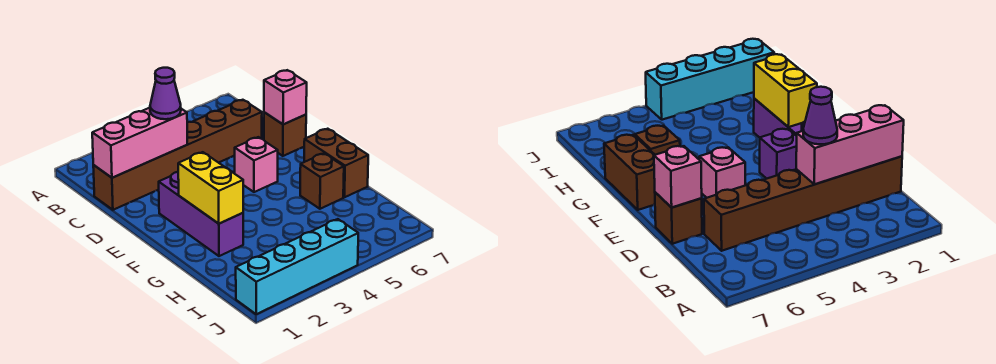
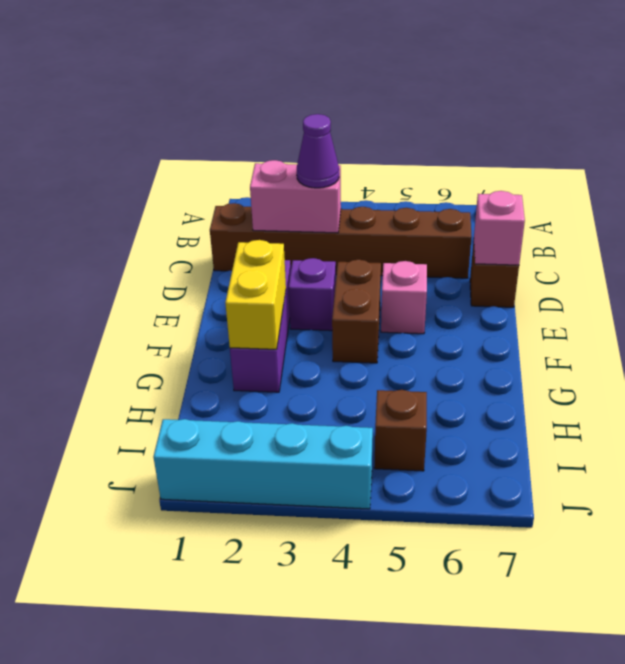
pink brick C1:C3 level 2 -> pink brick C2:C3 level 2
brown brick F7:G7 level 1 -> brown brick E4:F4 level 1
brown brick G6 level 1 -> brown brick I5 level 1

